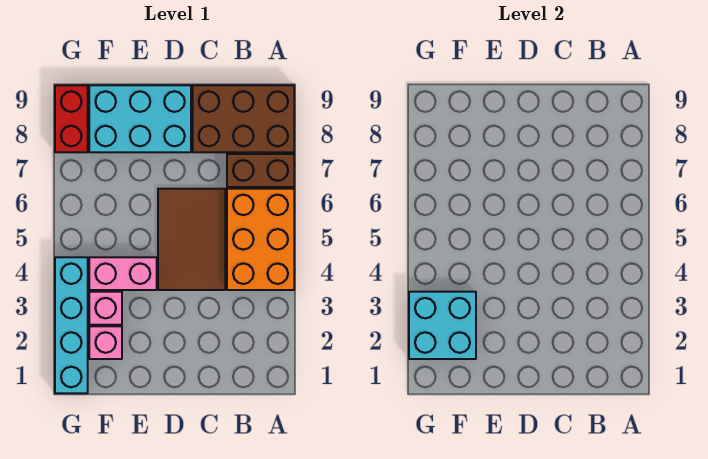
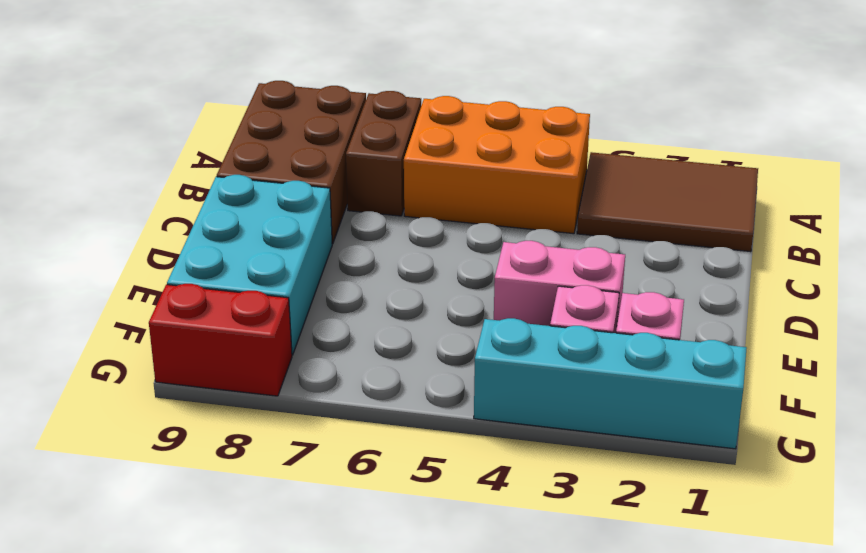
brown tile C4:D6 level 1 -> brown tile A1:B3 level 1
pink brick E4:F4 level 1 -> pink brick E3:E4 level 1
cyan brick F2:G3 level 2 -> none

